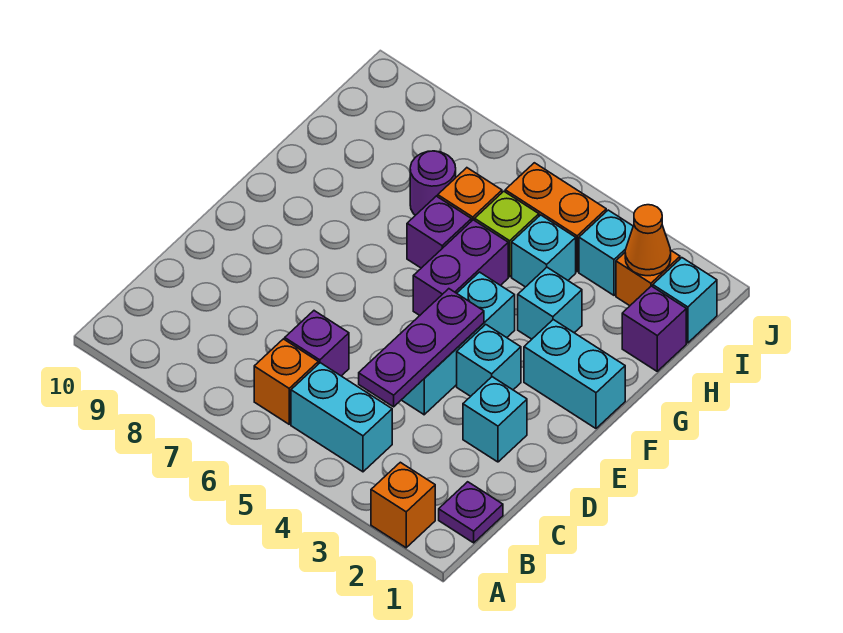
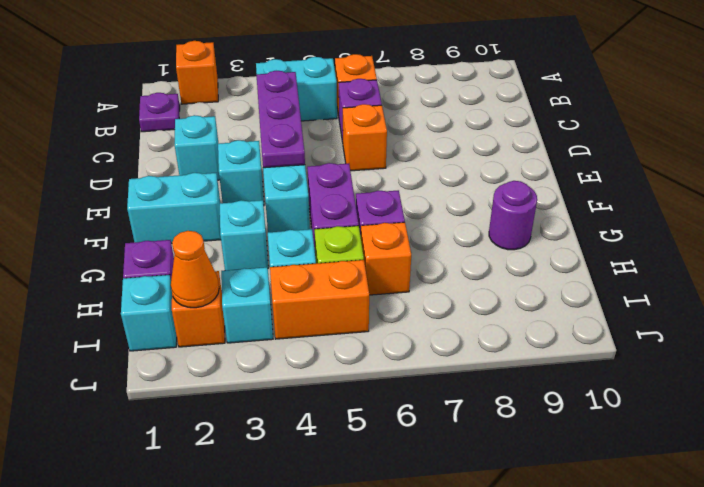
none -> orange brick D6 level 1
purple round brick H7 level 1 -> purple round brick G9 level 1

